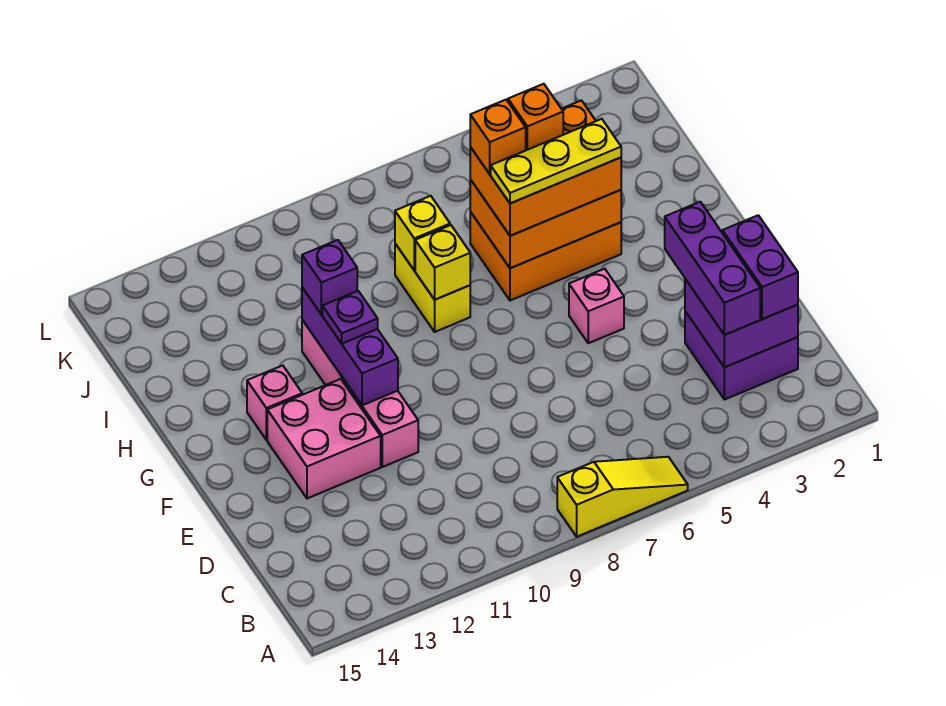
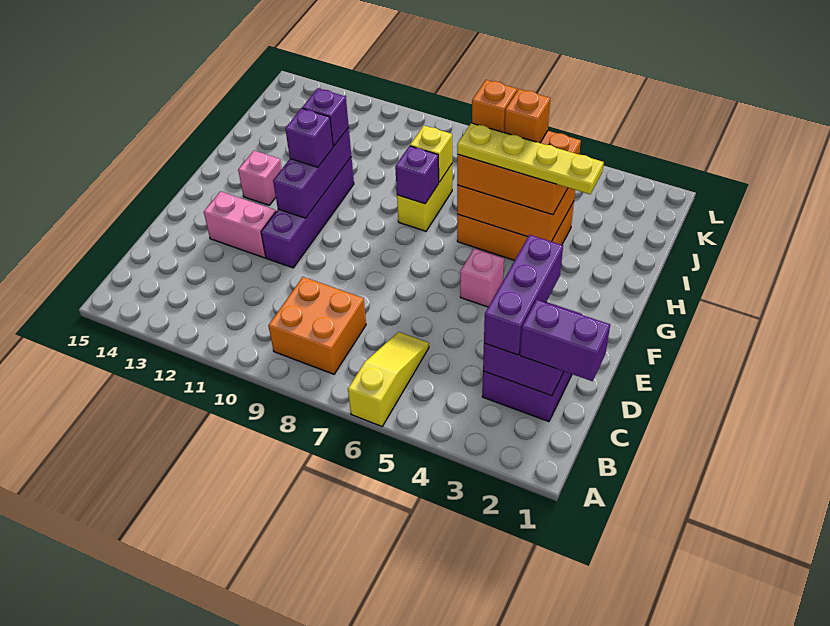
yellow slope A6:A8 level 1 top 8 -> yellow slope A6:C6 level 1 top A
none -> orange brick B8:C9 level 1
purple brick C2:D2 level 3 -> purple brick C1:C2 level 3
pink brick E11:H11 level 1 -> purple brick E11:H11 level 1
pink brick E12:F13 level 1 -> pink brick E12:E13 level 1
purple plate G11 level 3 -> purple brick G11 level 3
yellow plate H4:H6 level 4 -> yellow plate H3:H6 level 4
yellow brick H8 level 2 -> purple brick H8 level 2

